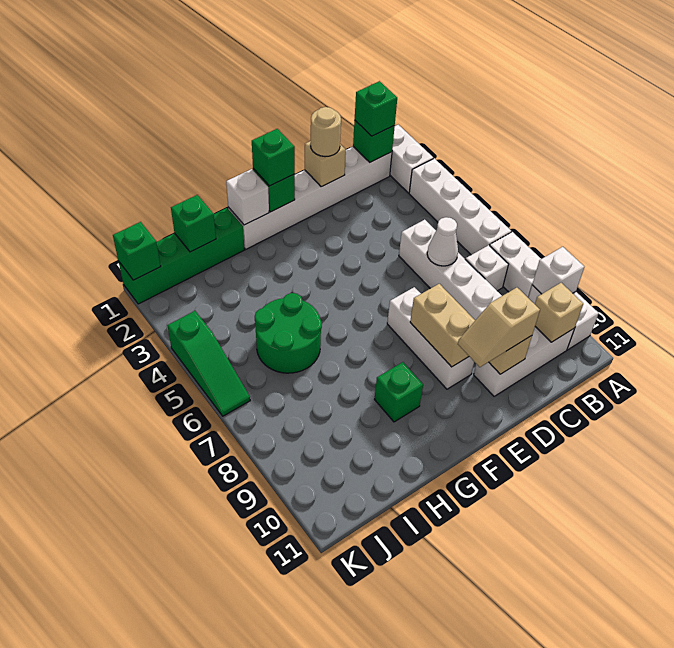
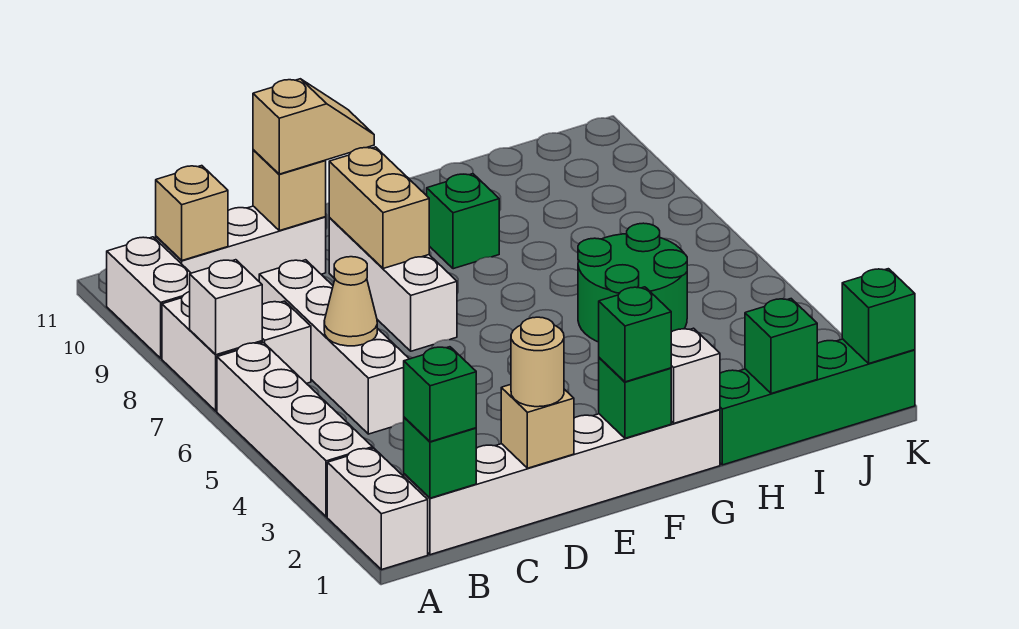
white brick A9 level 2 -> white brick A7 level 2
white cone C6 level 2 -> tan cone C6 level 2
green slope K4:K6 level 1 top 4 -> none

